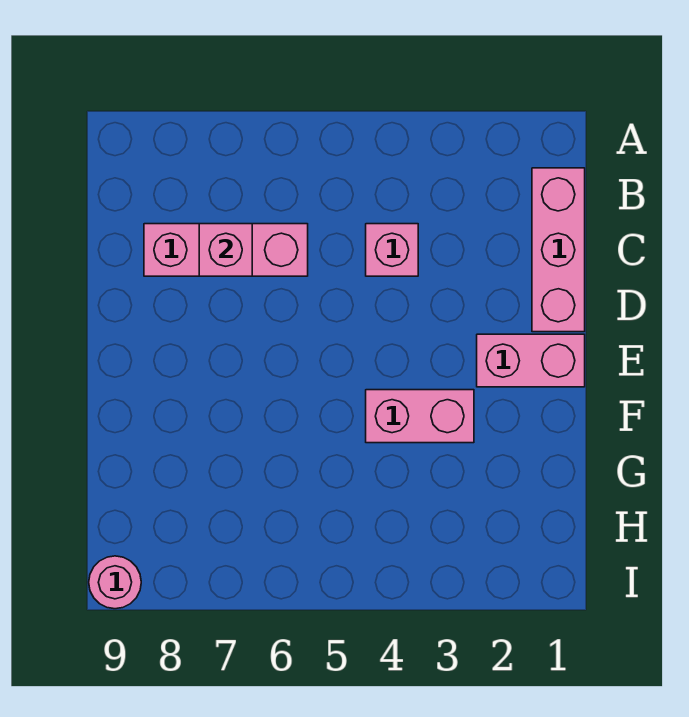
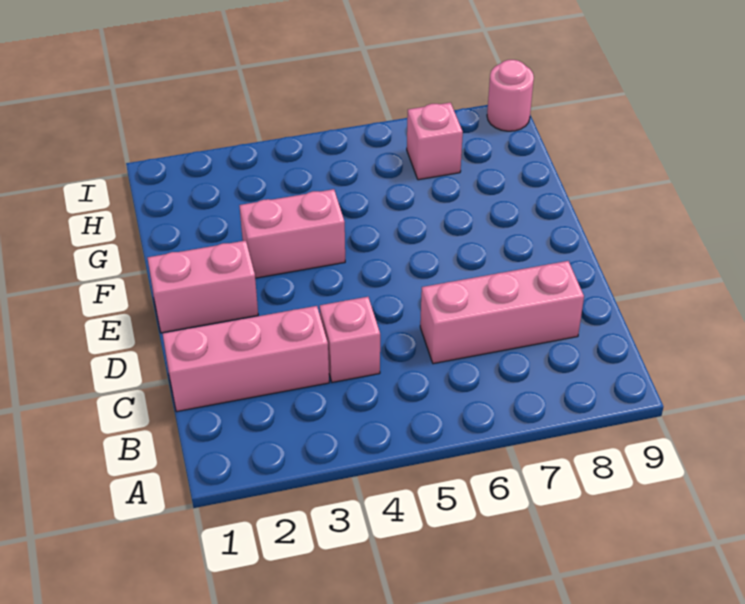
pink brick B1:D1 level 1 -> pink brick C1:C3 level 1
pink brick C7 level 2 -> pink brick H7 level 1

